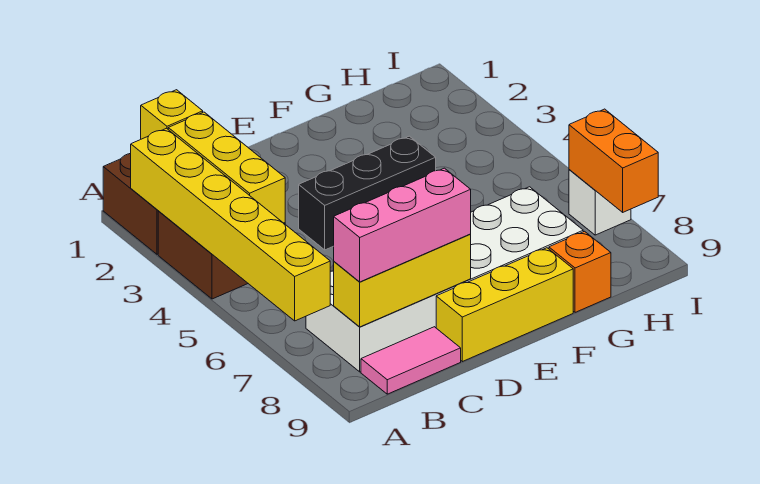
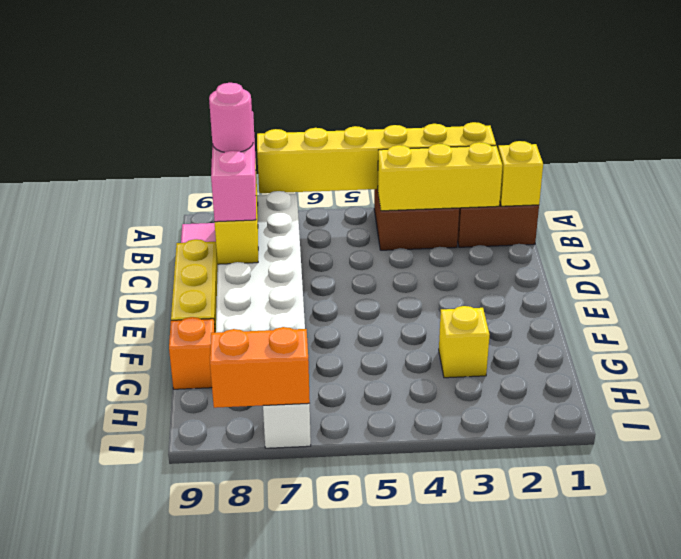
none -> pink round brick C8 level 4
black brick D4:F4 level 1 -> none
none -> yellow brick G3 level 1

